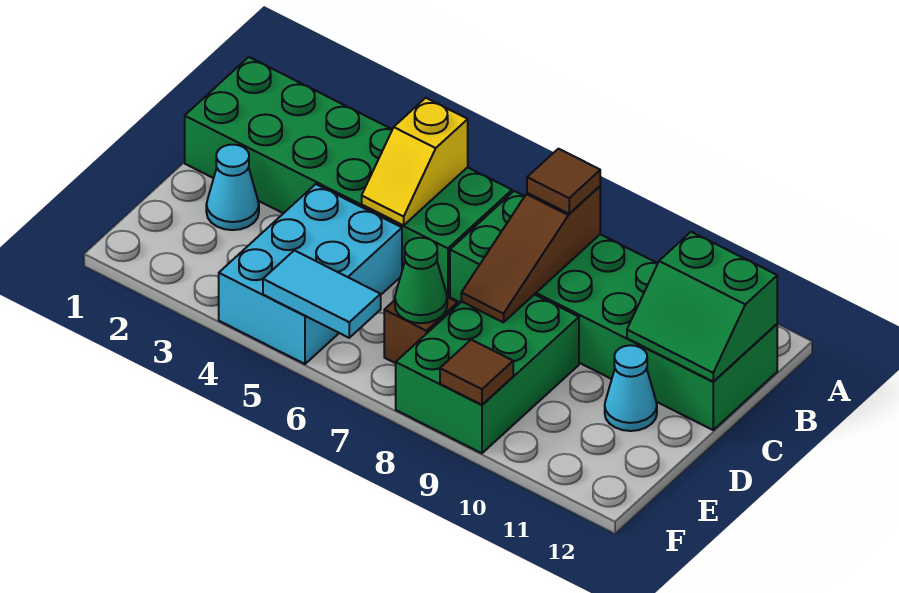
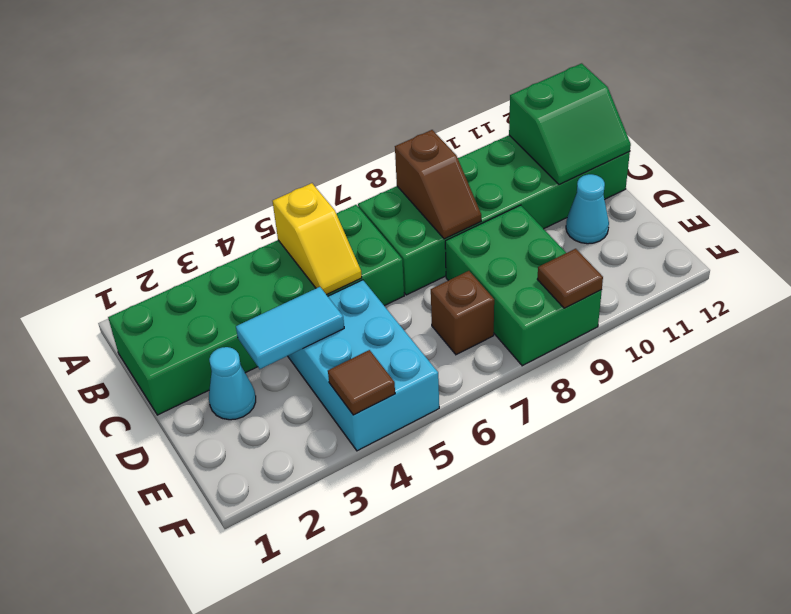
brown slope B8:D8 level 2 top B -> brown slope B8:C8 level 2 top B
brown tile B8 level 3 -> brown tile F4 level 2
green cone E7 level 2 -> none
cyan tile F5:F6 level 2 -> cyan tile D3:D4 level 2

